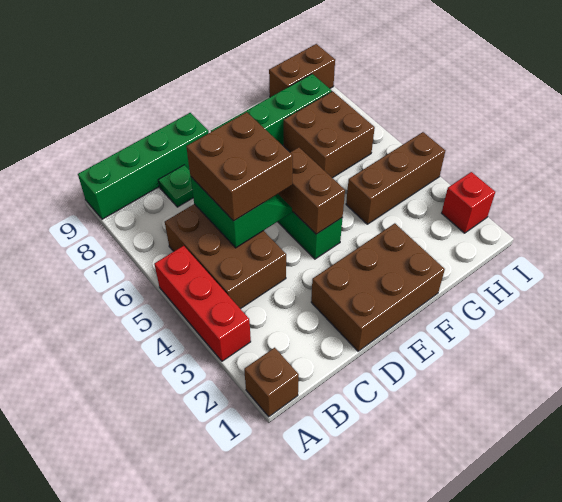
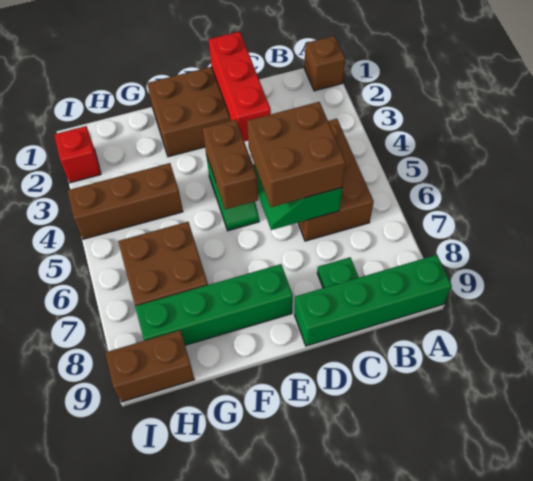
red brick A3:A5 level 1 -> red brick D1:D3 level 2

